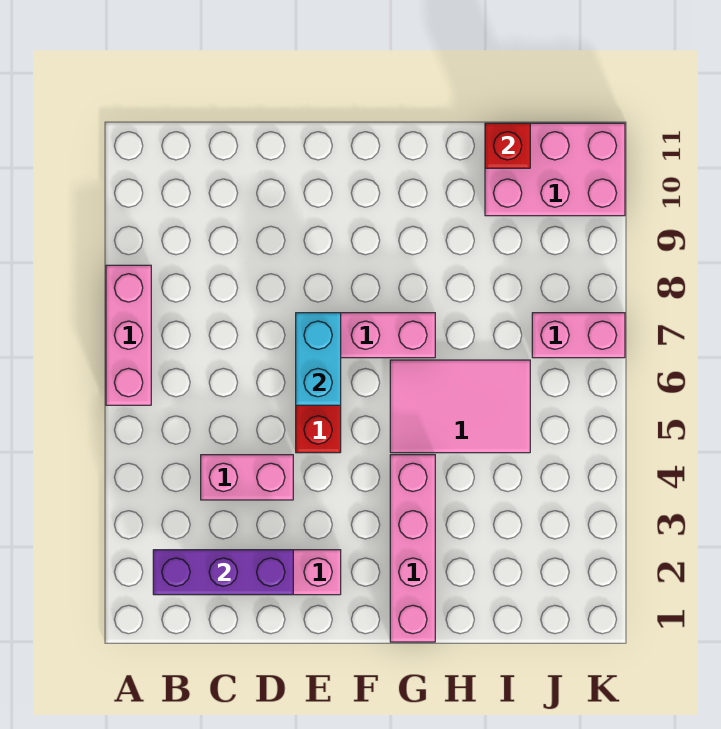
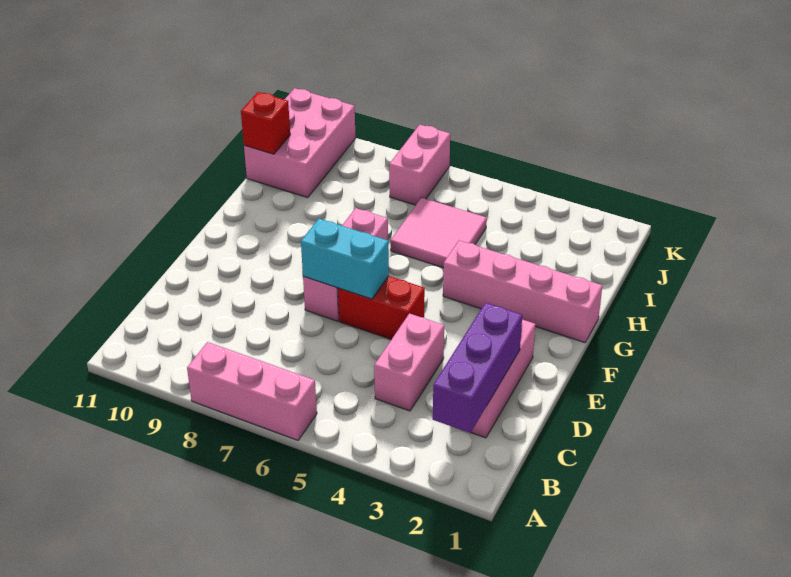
pink tile G5:I6 level 1 -> pink tile H5:I6 level 1

